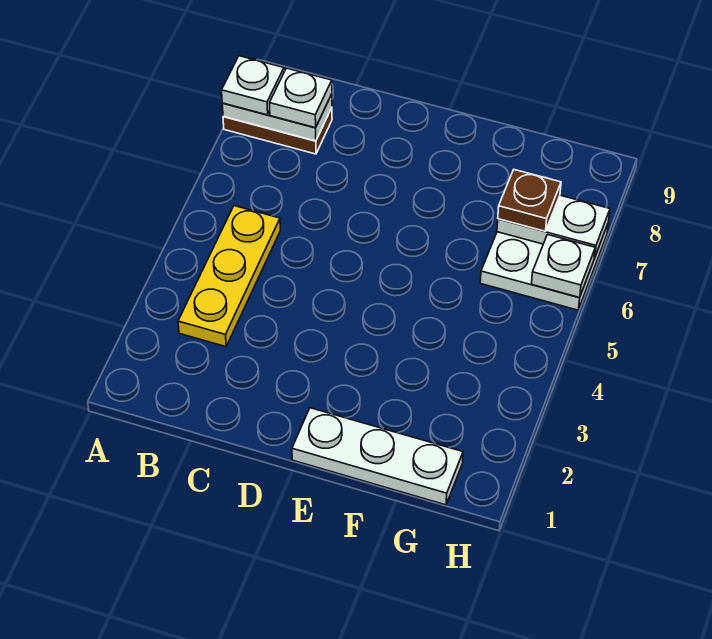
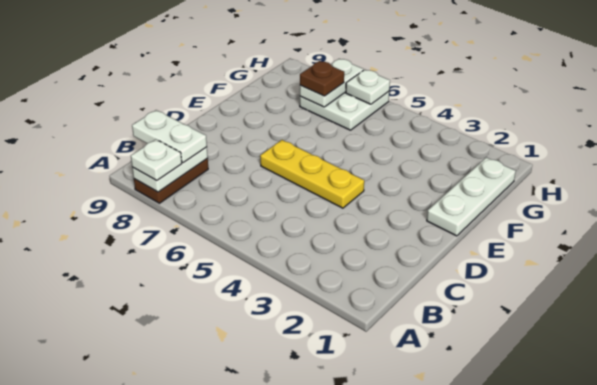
yellow plate B3:B5 level 1 -> yellow plate D4:D6 level 1
white plate B8 level 3 -> white plate B8:B9 level 3

